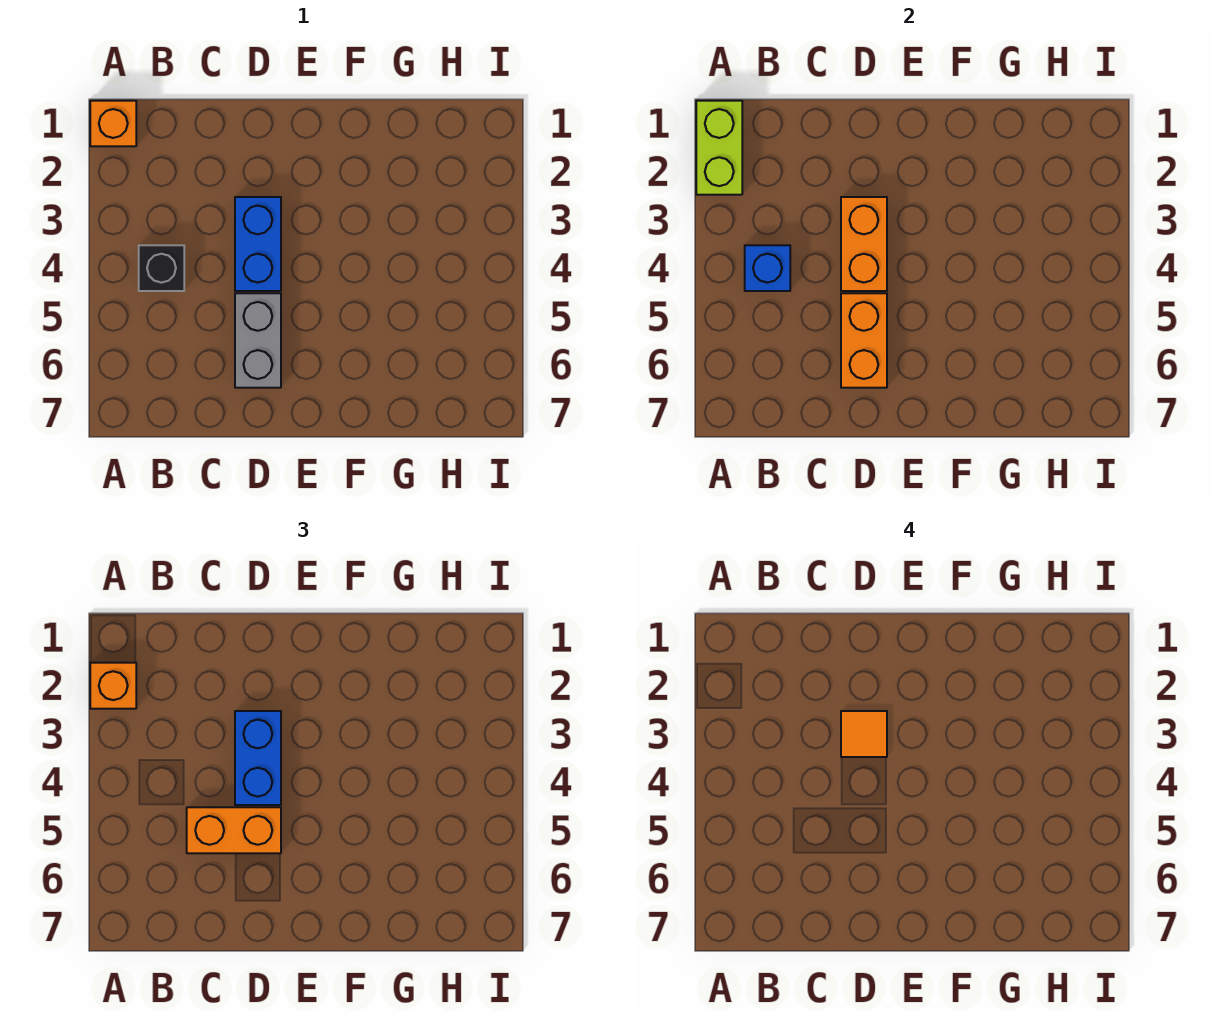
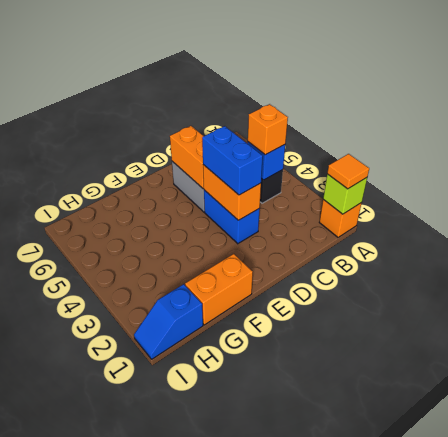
lime brick A1:A2 level 2 -> lime brick A1 level 2
orange brick A2 level 3 -> orange brick B4 level 3
orange brick C5:D5 level 3 -> orange brick F1:G1 level 1
orange tile D3 level 4 -> orange tile A1 level 3
none -> blue slope H1:I1 level 1 top H

